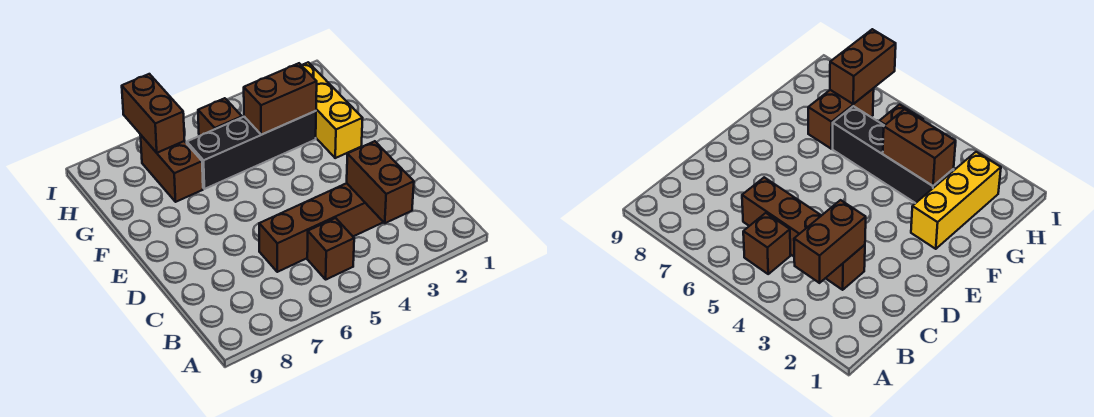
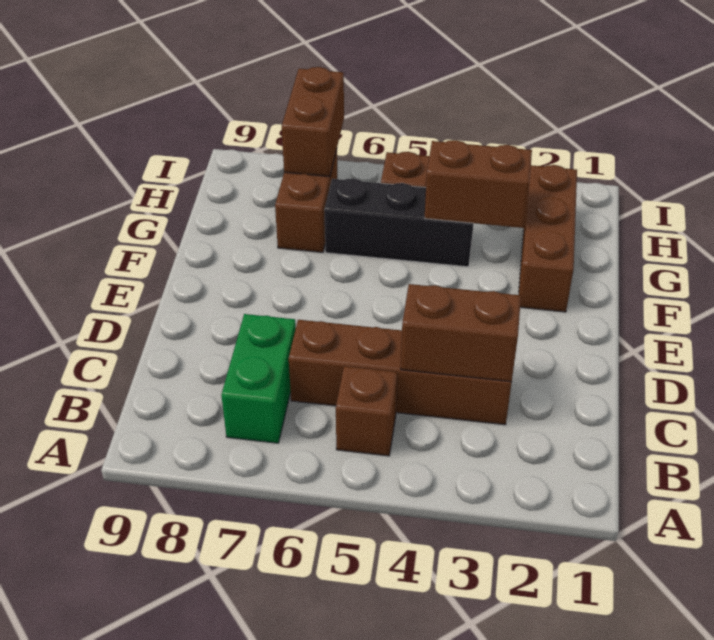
brown brick B3:C3 level 2 -> brown brick C3:C4 level 2
none -> green brick B7:C7 level 1
yellow brick F2:H2 level 1 -> brown brick F2:H2 level 1
black brick G3:G6 level 1 -> black brick G4:G6 level 1

